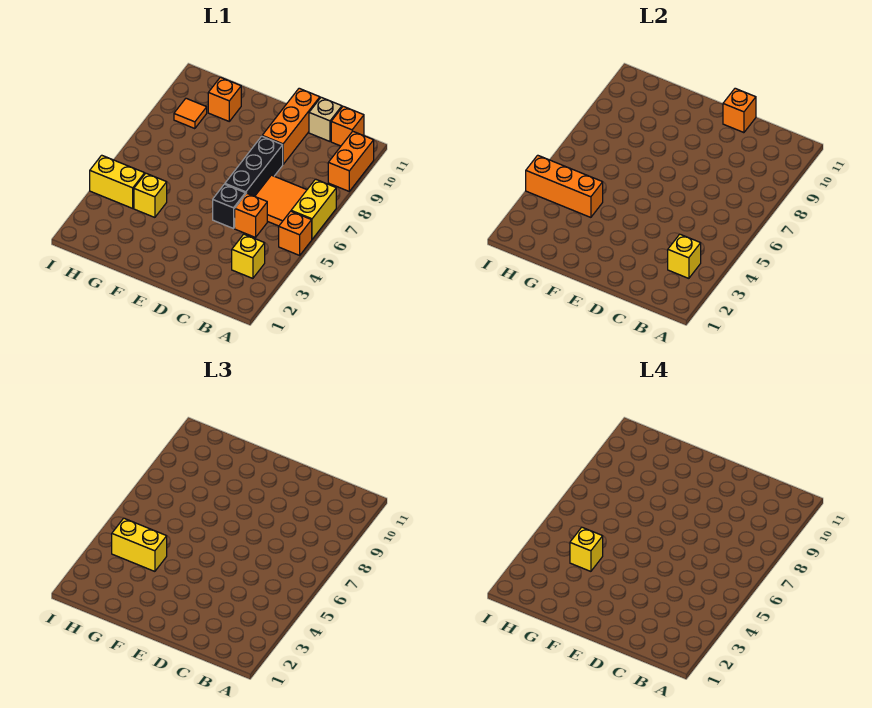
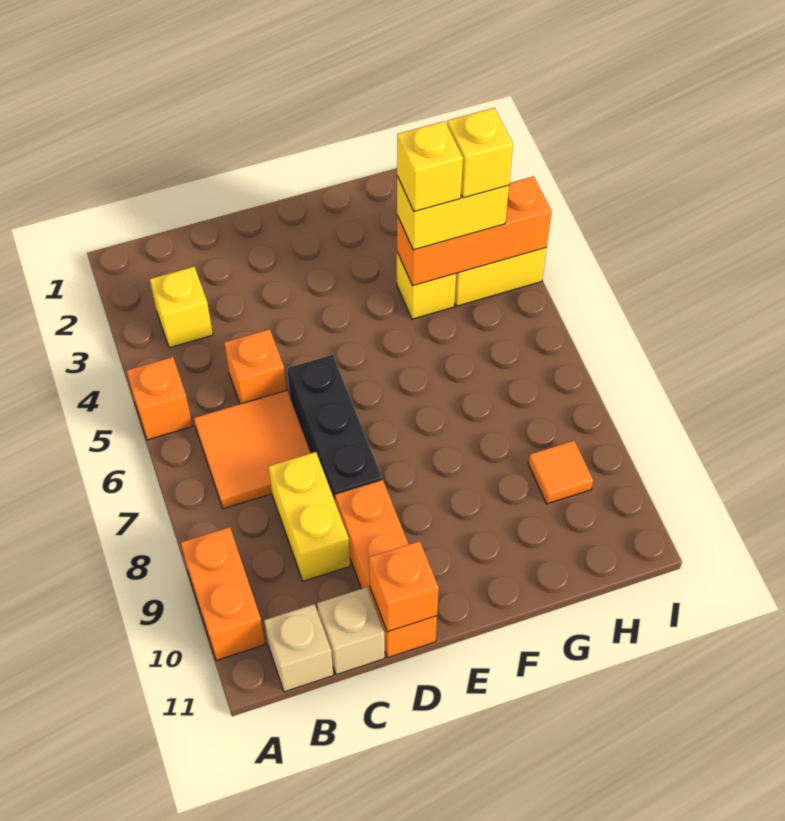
yellow brick A6:A7 level 1 -> yellow brick C8:C9 level 1
yellow brick B3 level 2 -> yellow brick H4 level 4
orange brick B11 level 1 -> tan brick B11 level 1
black brick D5 level 1 -> none
orange brick G10 level 1 -> none

